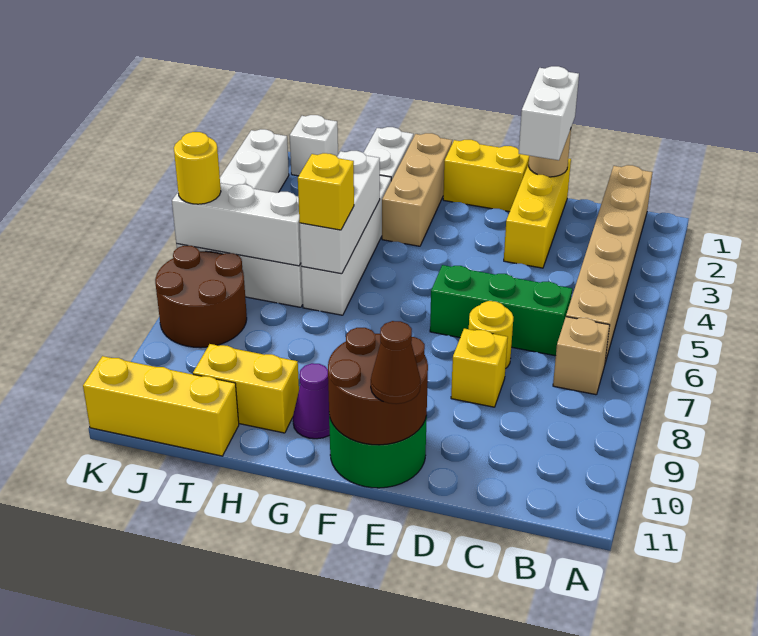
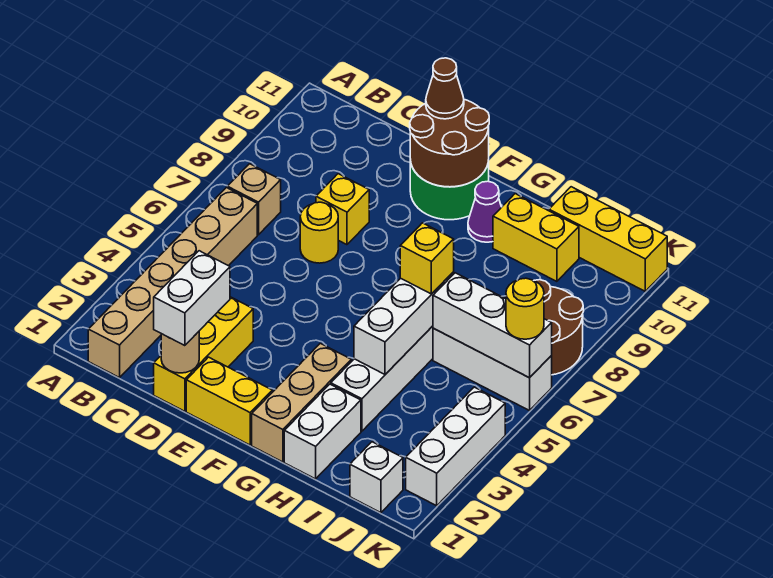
green brick C6:E6 level 1 -> none

